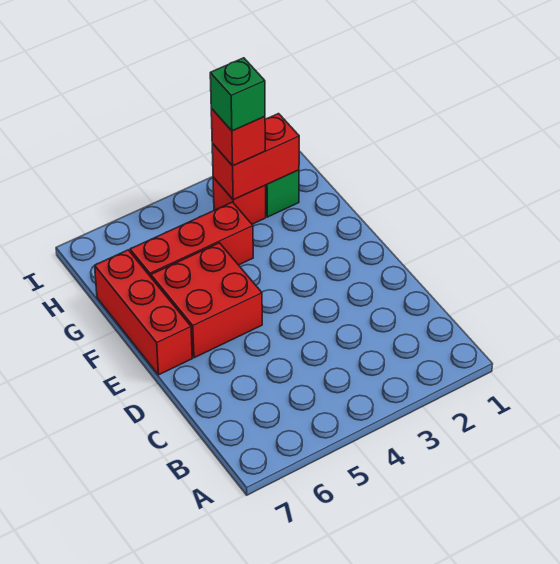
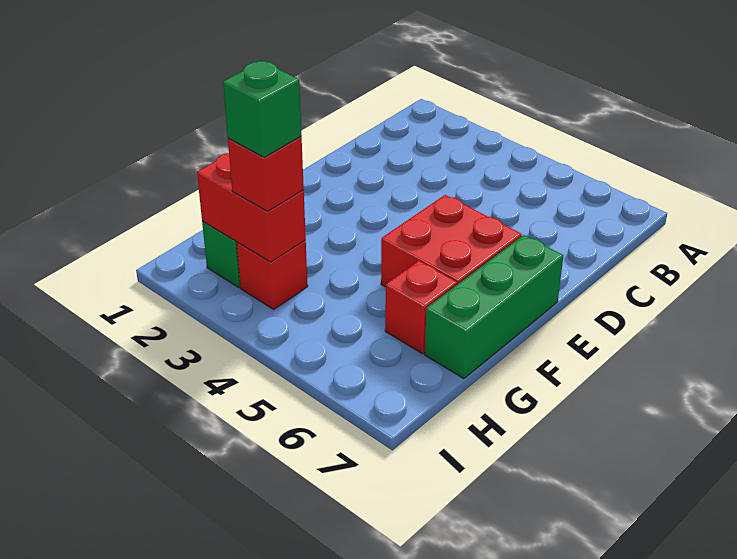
red brick E7:G7 level 1 -> green brick E7:G7 level 1
red brick G4:G6 level 1 -> red brick G6 level 1

